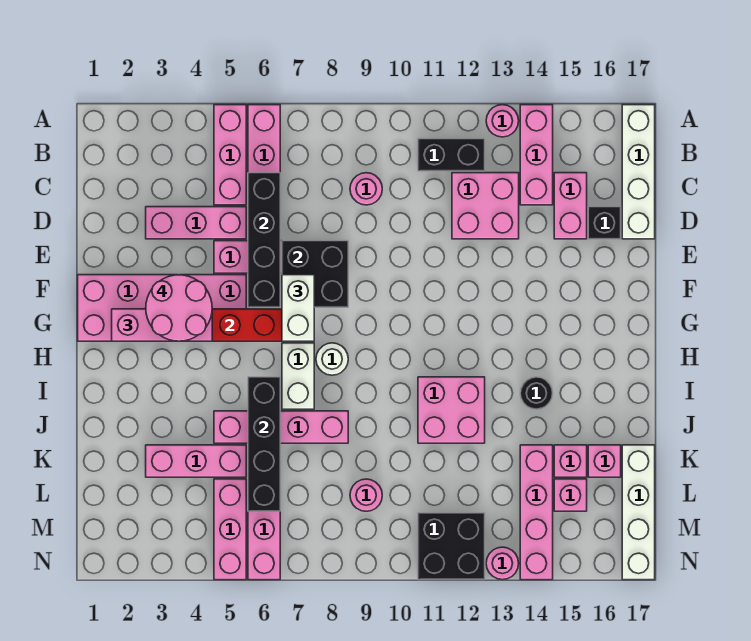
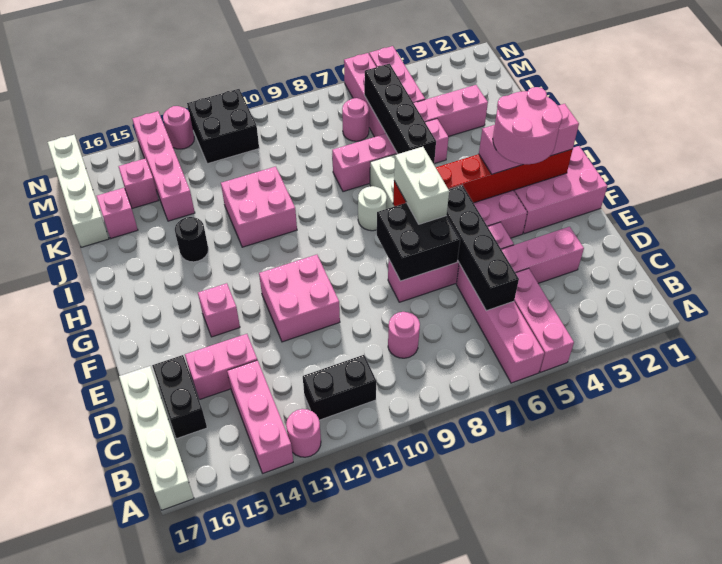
pink brick C12:D13 level 1 -> pink brick E11:F12 level 1
pink brick C15:D15 level 1 -> pink brick D14:D15 level 1
black brick D16 level 1 -> black brick C16:D16 level 1
pink brick K15 level 1 -> pink brick F14 level 1
pink round brick L9 level 1 -> pink round brick L7 level 1

